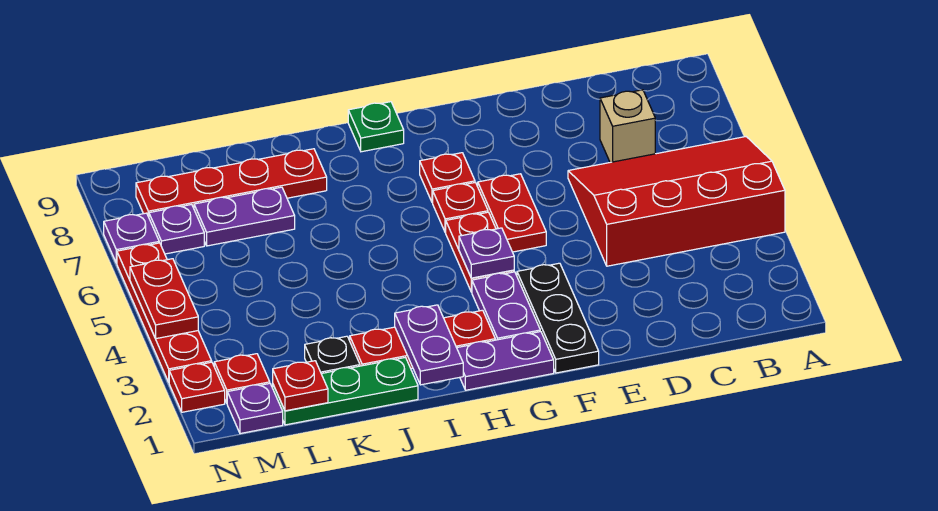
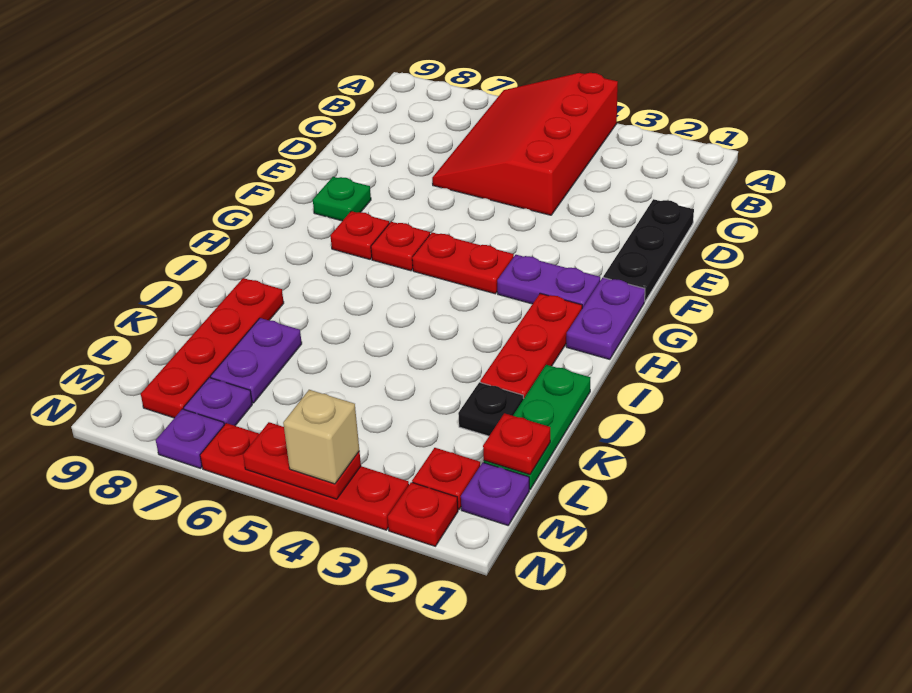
tan brick C7 level 1 -> tan brick N4 level 3
black plate F1:F3 level 1 -> black plate D1:F1 level 1
red plate F5:F6 level 1 -> none
purple plate G4 level 2 -> none
green plate H9 level 1 -> green plate F8 level 1
purple plate I1:I2 level 2 -> none

